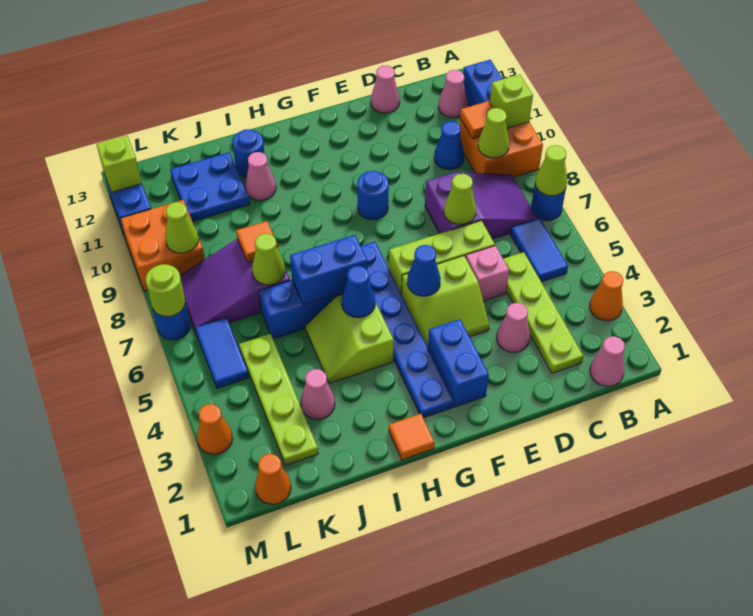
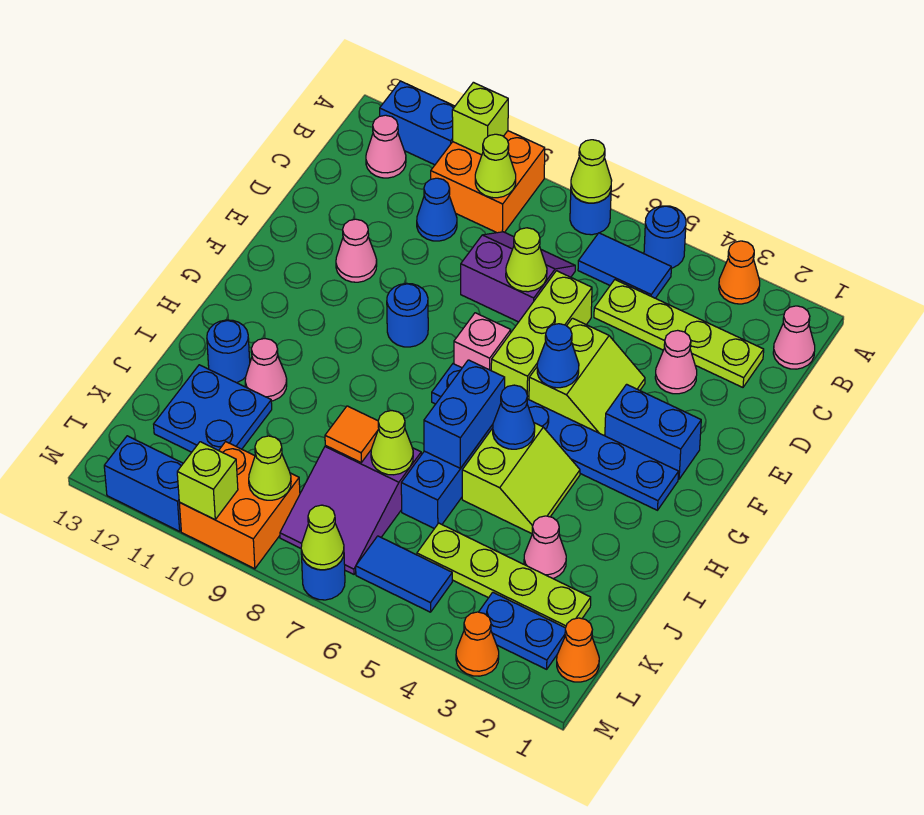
none -> blue round brick A5 level 1
purple slope B7:D8 level 1 top D -> purple slope C7:D8 level 1 top D
orange tile B10 level 2 -> none
pink brick D5 level 1 -> pink brick F7 level 1
pink cone D13 level 1 -> pink cone E11 level 1
orange tile H1 level 1 -> none
lime slope H4:I5 level 1 top H -> lime slope H4:I5 level 1 top 5
none -> blue plate L2:L3 level 1
lime round brick M7 level 2 -> lime cone M7 level 2
lime brick M12 level 2 -> lime brick M10 level 2

